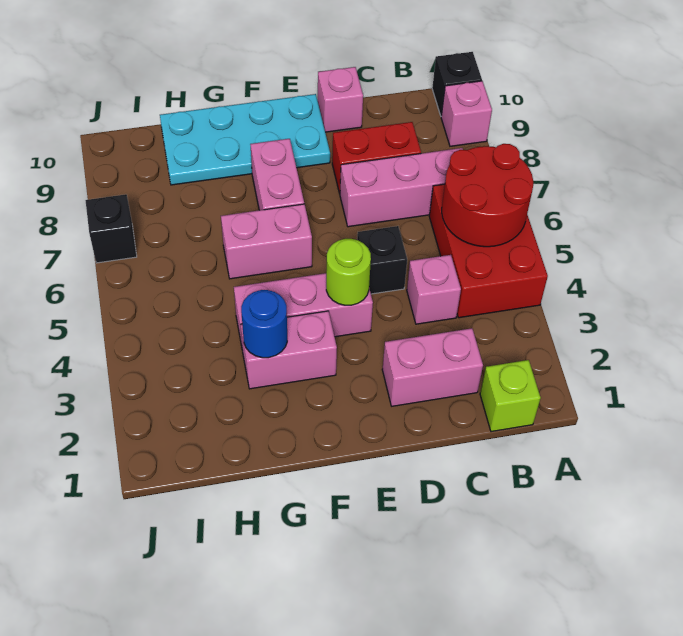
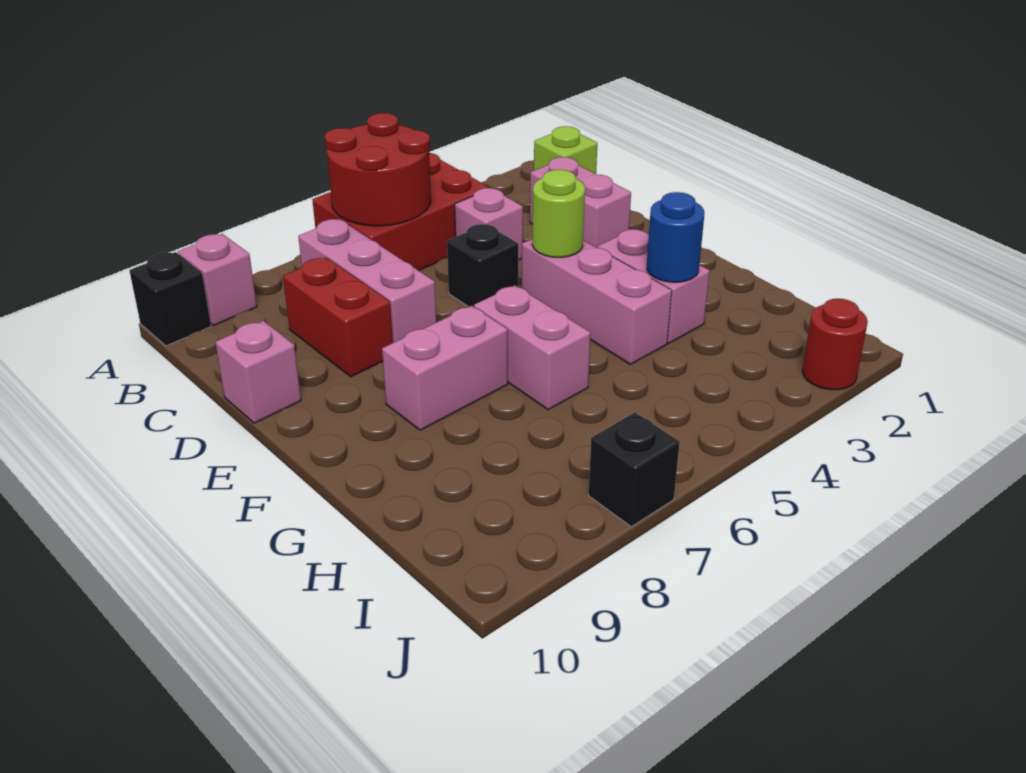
cyan plate E9:H10 level 1 -> none
none -> red round brick J2 level 1

